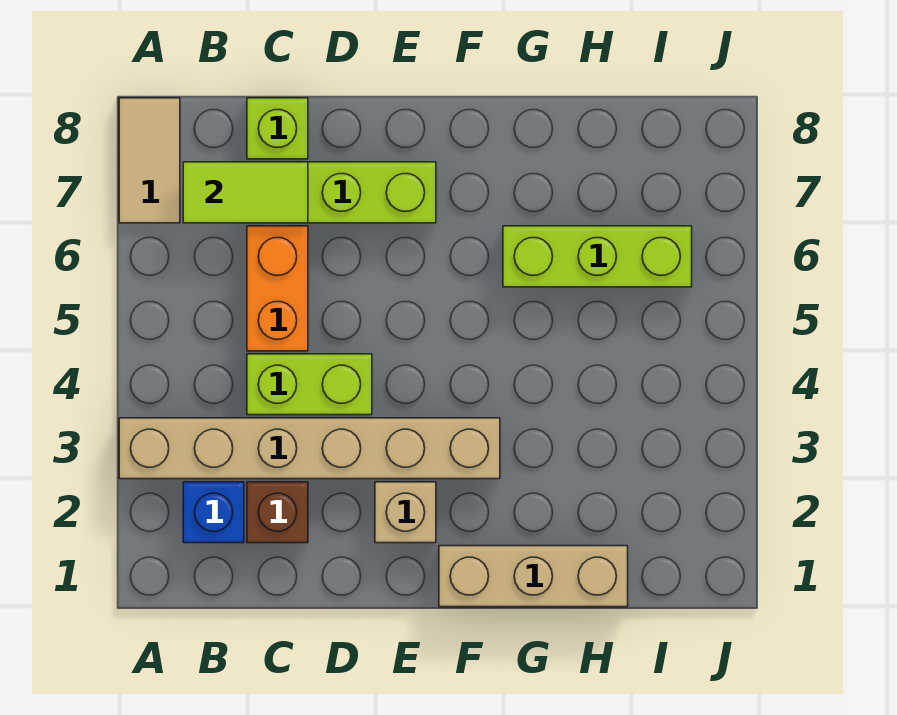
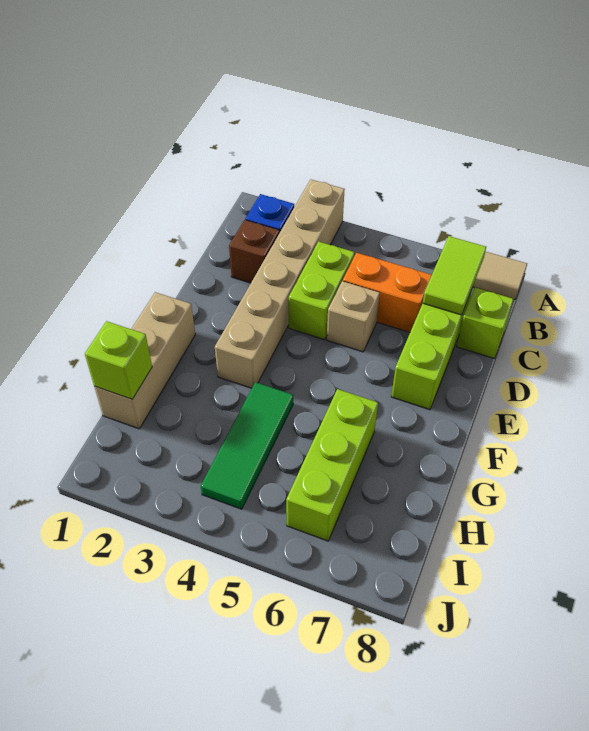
tan brick E2 level 1 -> tan brick D5 level 1
none -> green tile G4:I4 level 1
none -> lime brick H1 level 2

